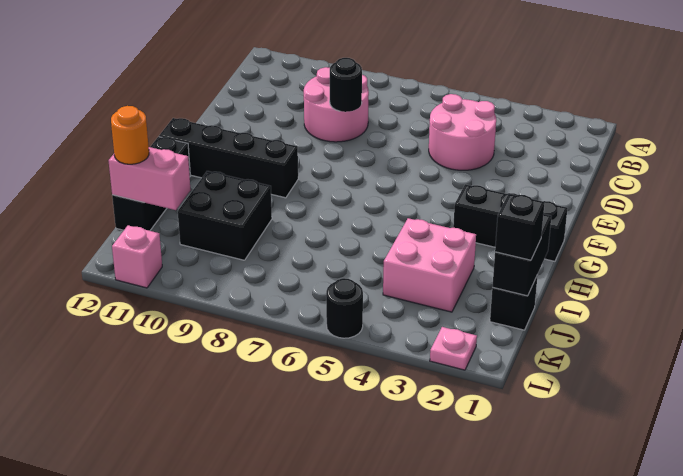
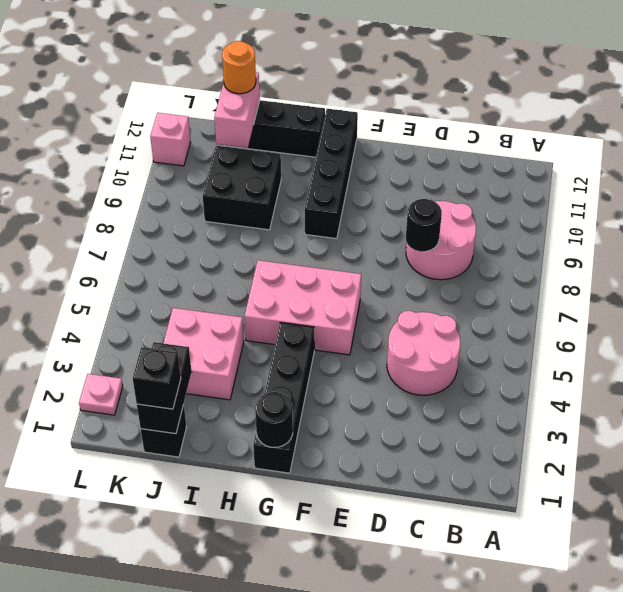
none -> pink brick F5:H6 level 1
black brick G1:G3 level 1 -> black brick G1:G4 level 1
black brick I1:J1 level 2 -> black brick J1:J2 level 2
black round brick L5 level 1 -> black round brick G1 level 2

